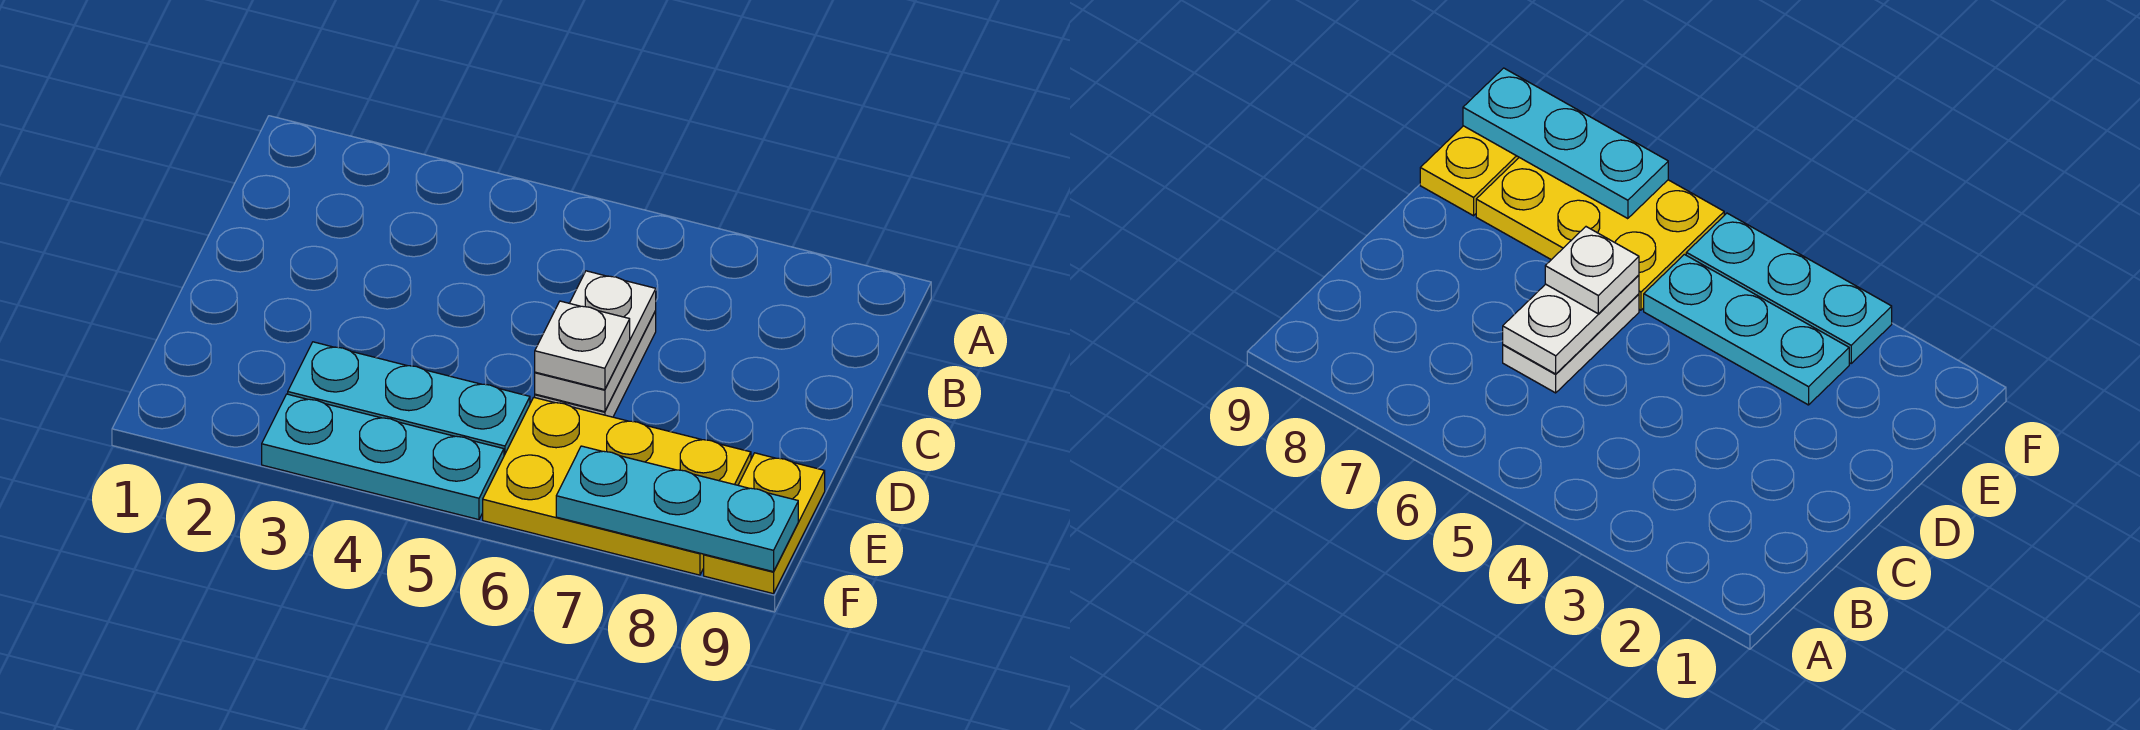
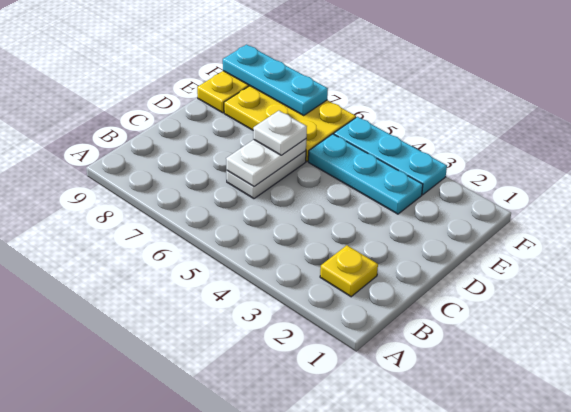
none -> yellow plate B2 level 1

